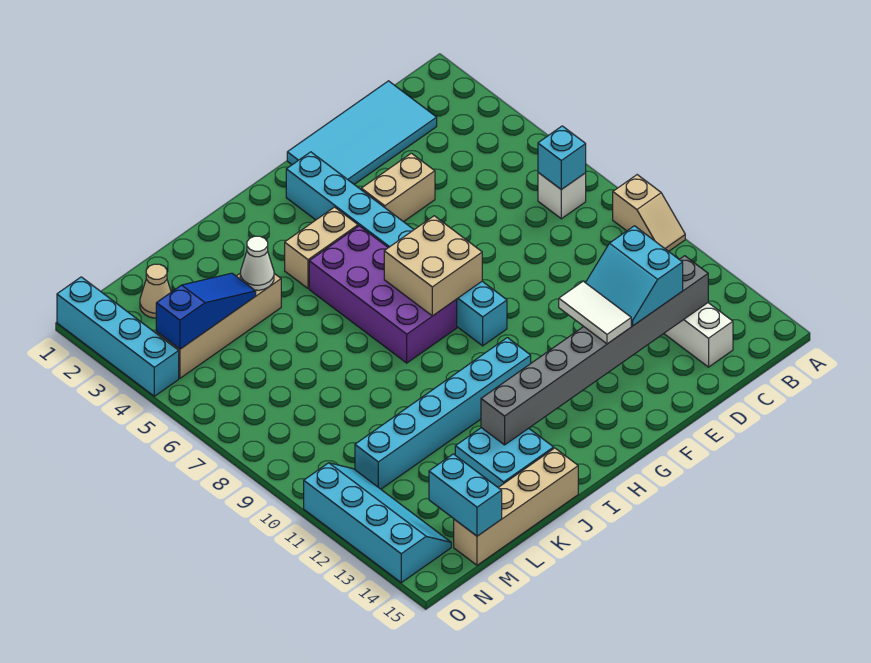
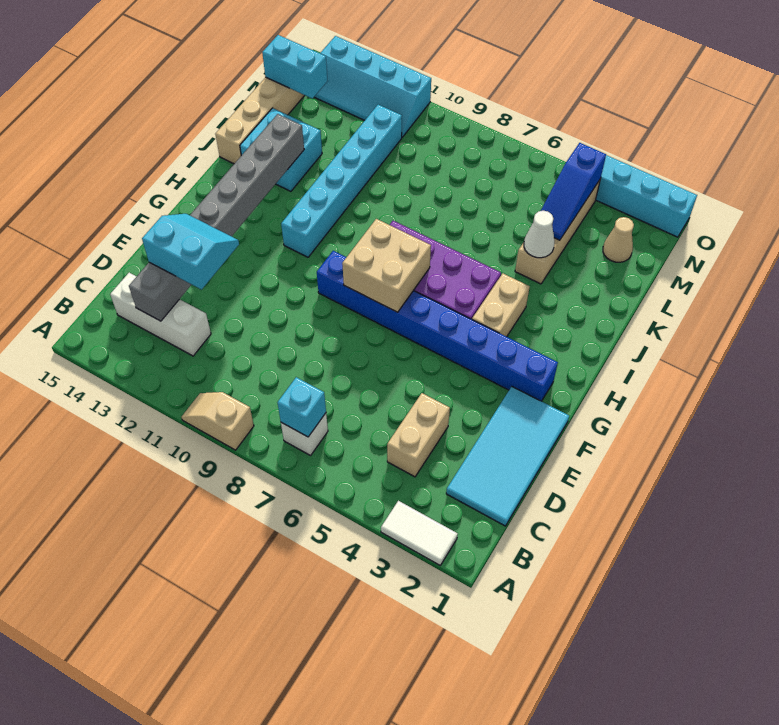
tan brick E4:F4 level 1 -> tan brick C4:D4 level 1
white tile F12:F13 level 3 -> white tile A2:A3 level 1
cyan brick G2:G9 level 1 -> blue brick G2:G9 level 1

